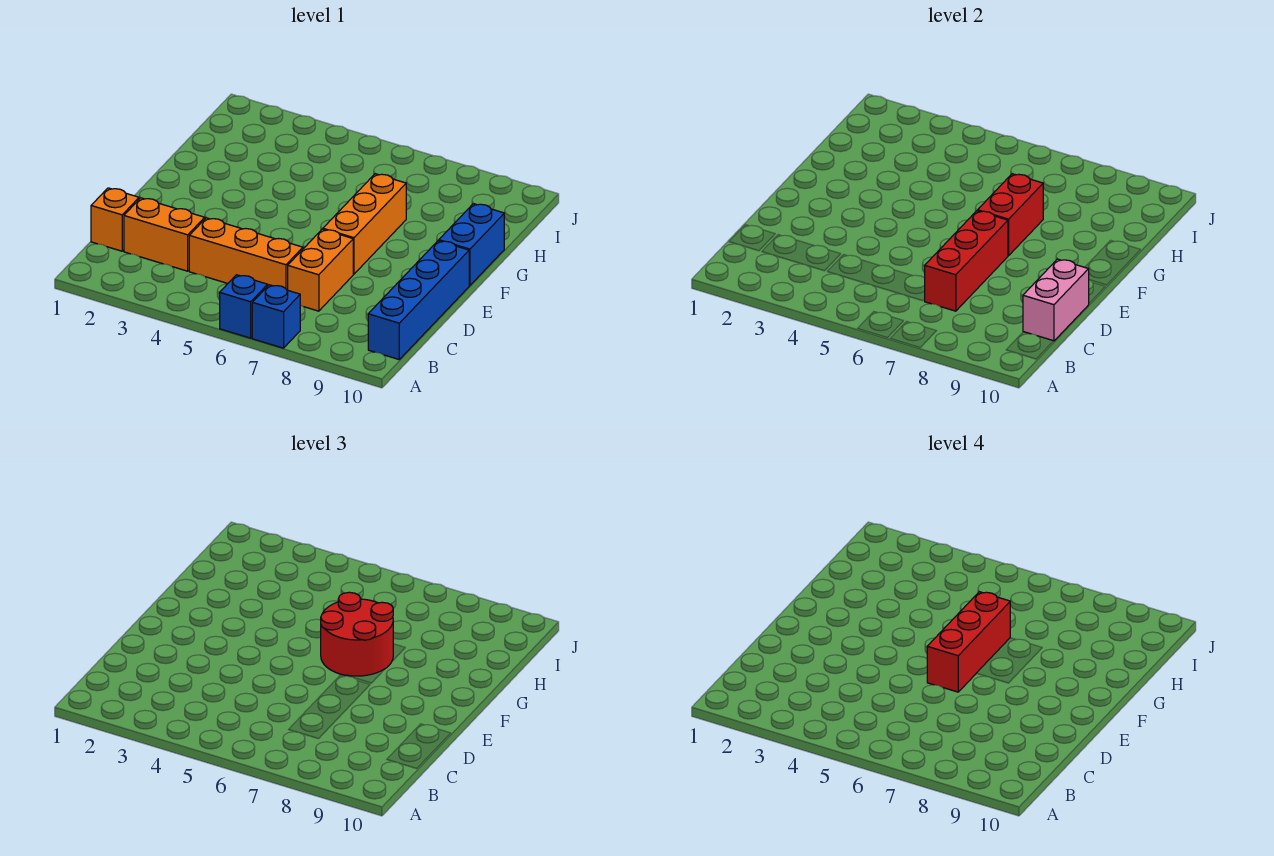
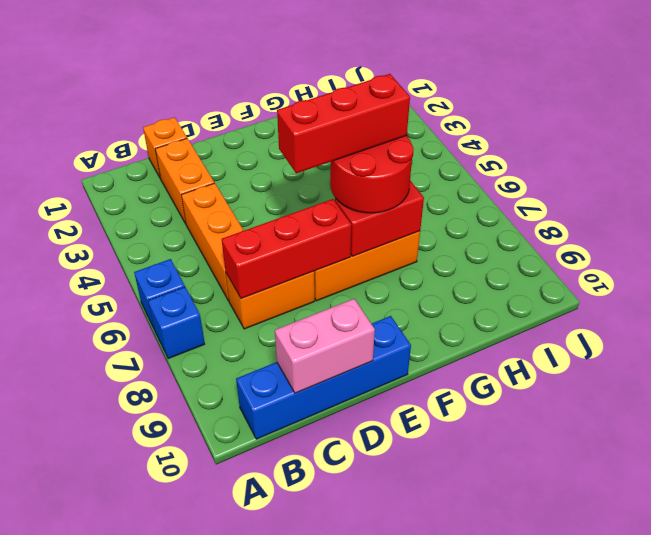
blue brick F10:G10 level 1 -> none

